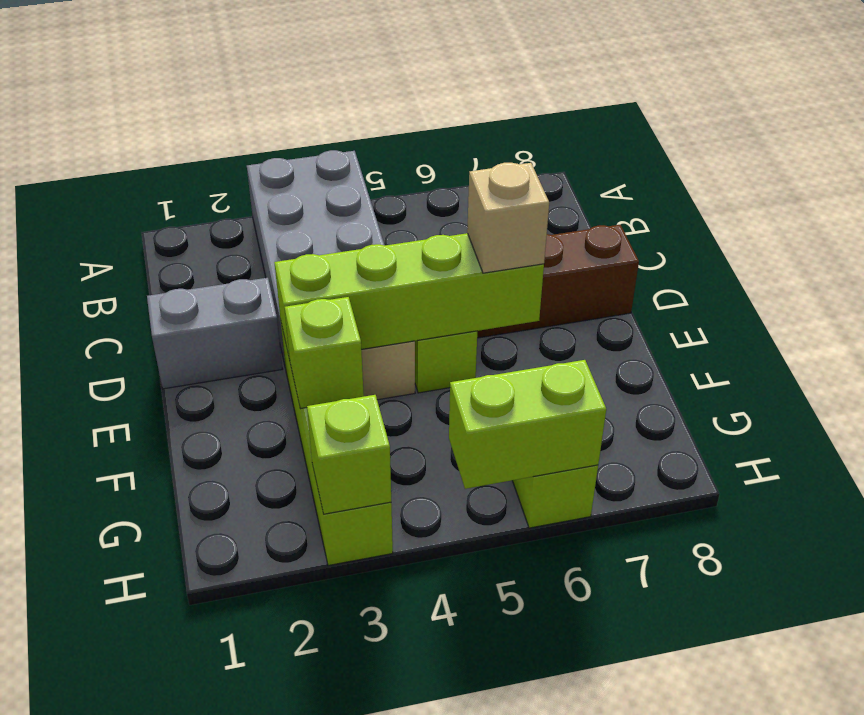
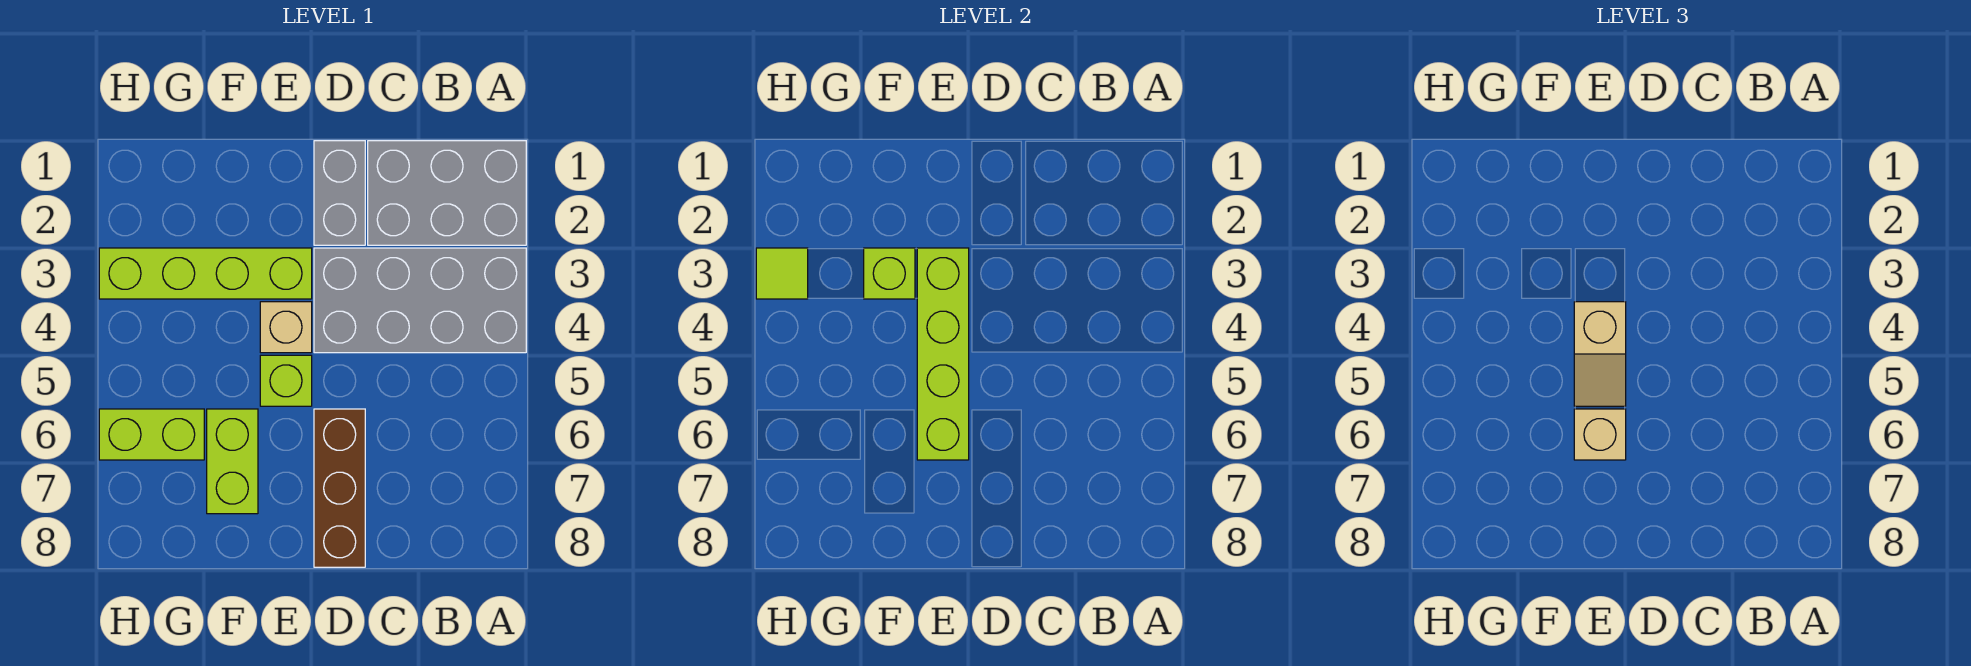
none -> grey brick A1:C2 level 1
none -> tan slope E4:E5 level 3 top 4
lime brick H3 level 2 -> lime tile H3 level 2
lime brick H5:H6 level 2 -> lime brick F6:F7 level 1

